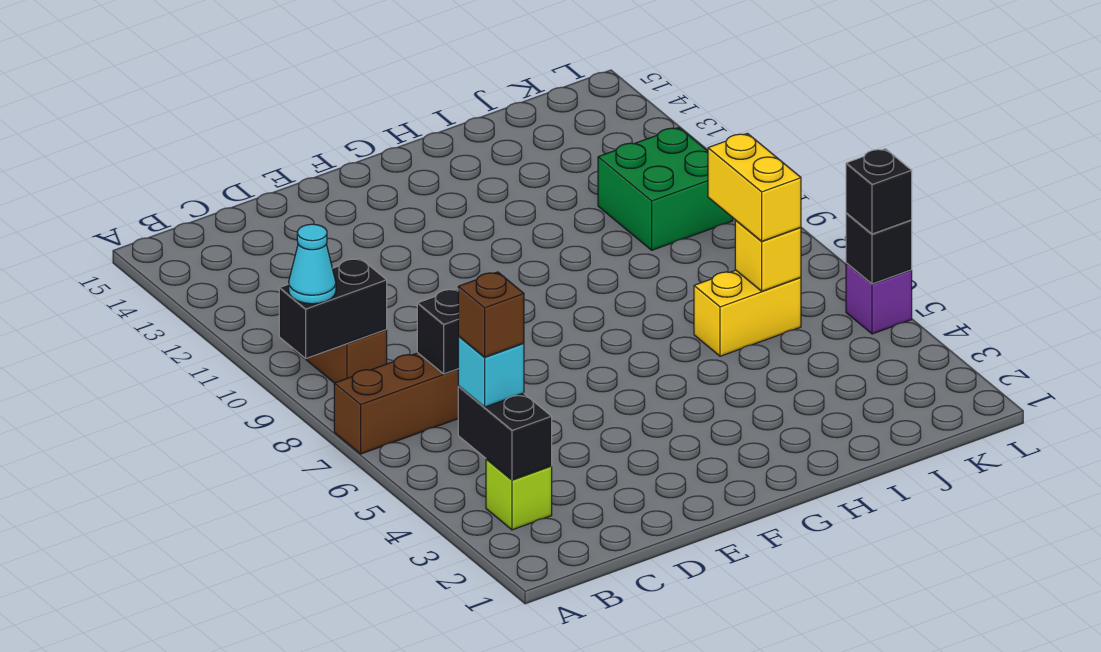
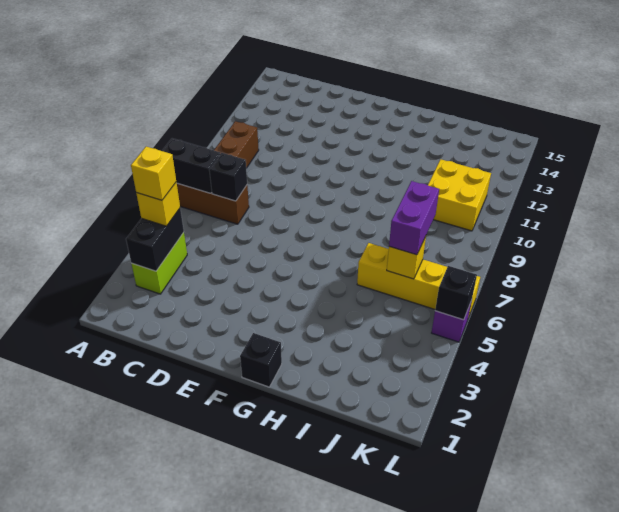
black brick A9:B9 level 2 -> black brick A7:B7 level 2
cyan cone A9 level 3 -> none
lime brick B3 level 1 -> lime brick B3:B4 level 1
cyan brick B4 level 3 -> yellow brick B4 level 3
brown brick B4 level 4 -> yellow brick B4 level 4
yellow brick I6:J6 level 1 -> yellow brick I6:L6 level 1
yellow brick J6:J7 level 3 -> purple brick J6:J7 level 3
green brick J10:K11 level 1 -> yellow brick J10:K11 level 1
black brick L5 level 3 -> black brick G1 level 1

